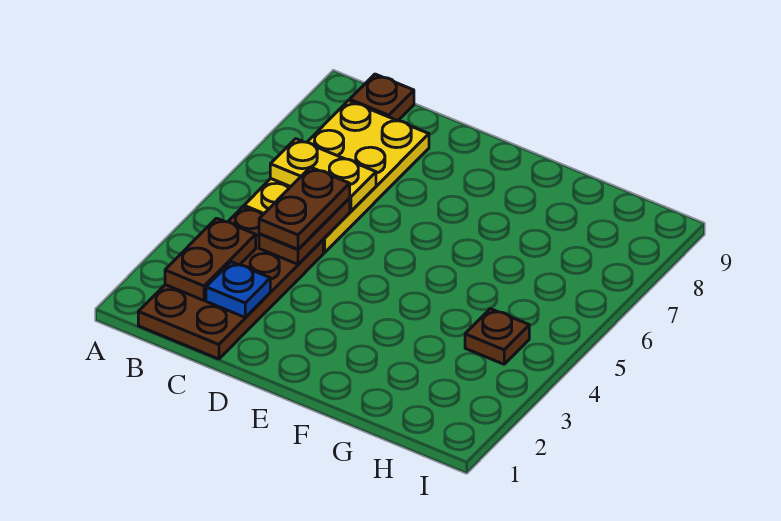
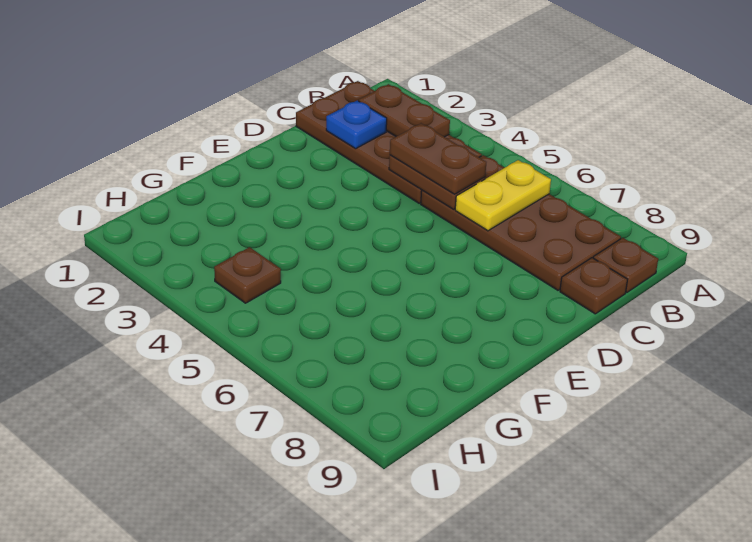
yellow plate B5:C8 level 1 -> brown plate B5:C8 level 1
none -> brown plate C9 level 1

